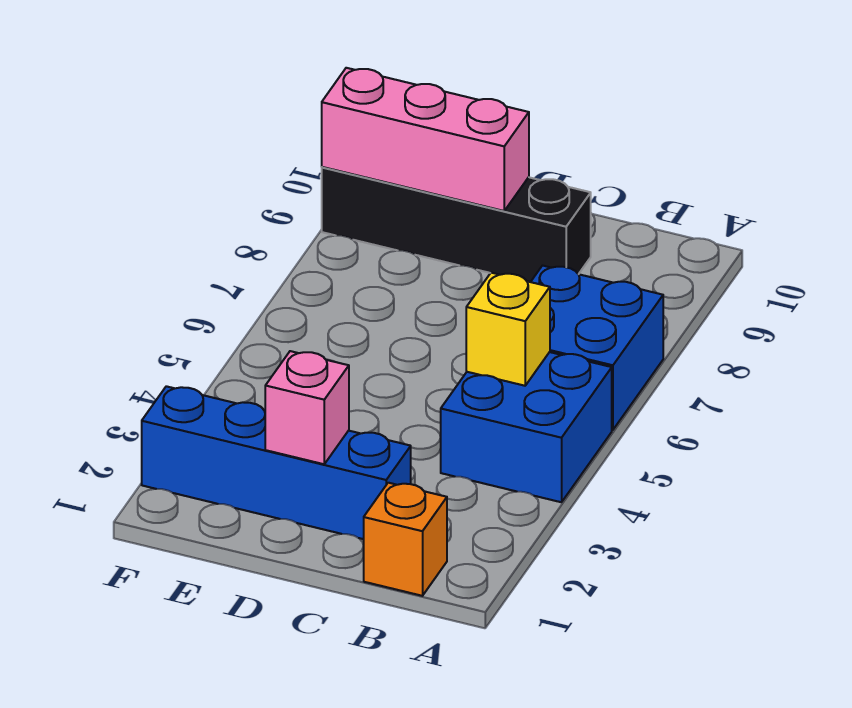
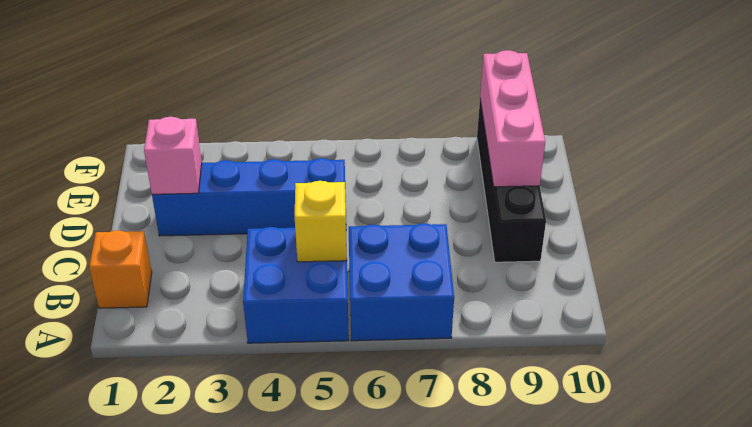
blue brick C2:F2 level 1 -> blue brick D2:D5 level 1

